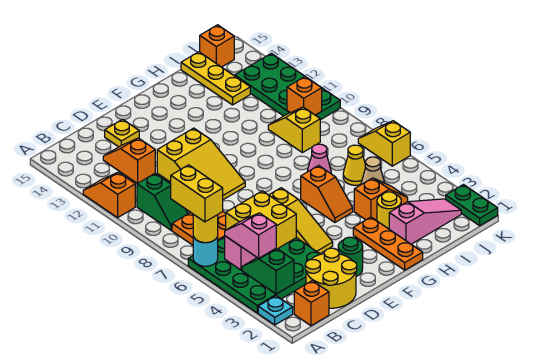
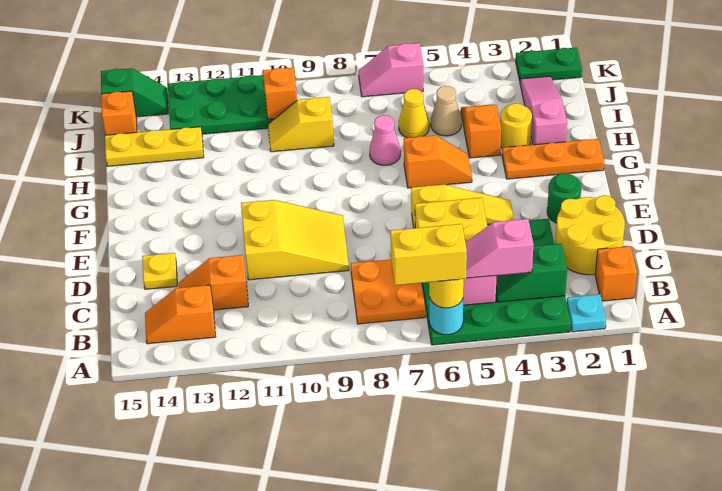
orange slope A11:A12 level 1 top 11 -> orange slope B13:B14 level 1 top 13
green slope B9:B10 level 1 top 10 -> green slope K14:K15 level 1 top 15
yellow slope K6:K7 level 1 top 6 -> pink slope K6:K7 level 1 top 6

